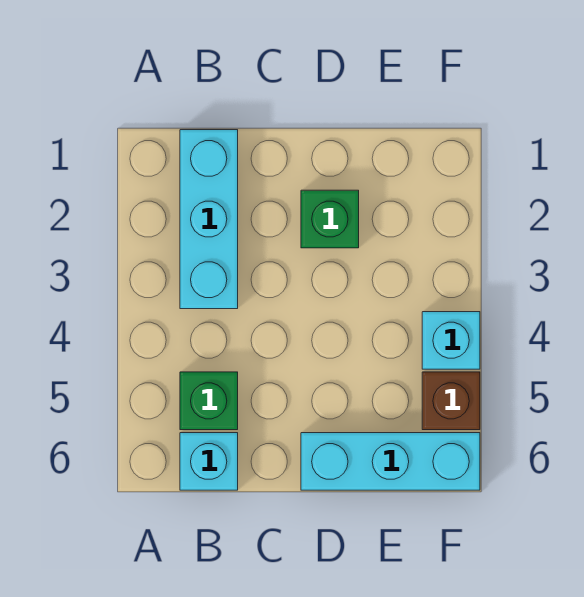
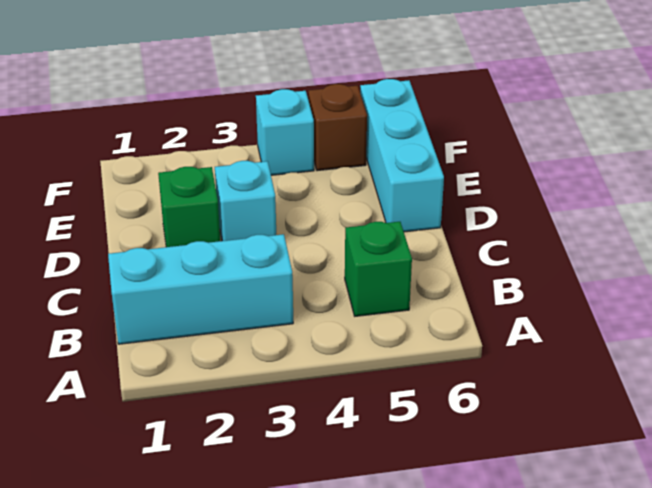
cyan brick B6 level 1 -> cyan brick D3 level 1

